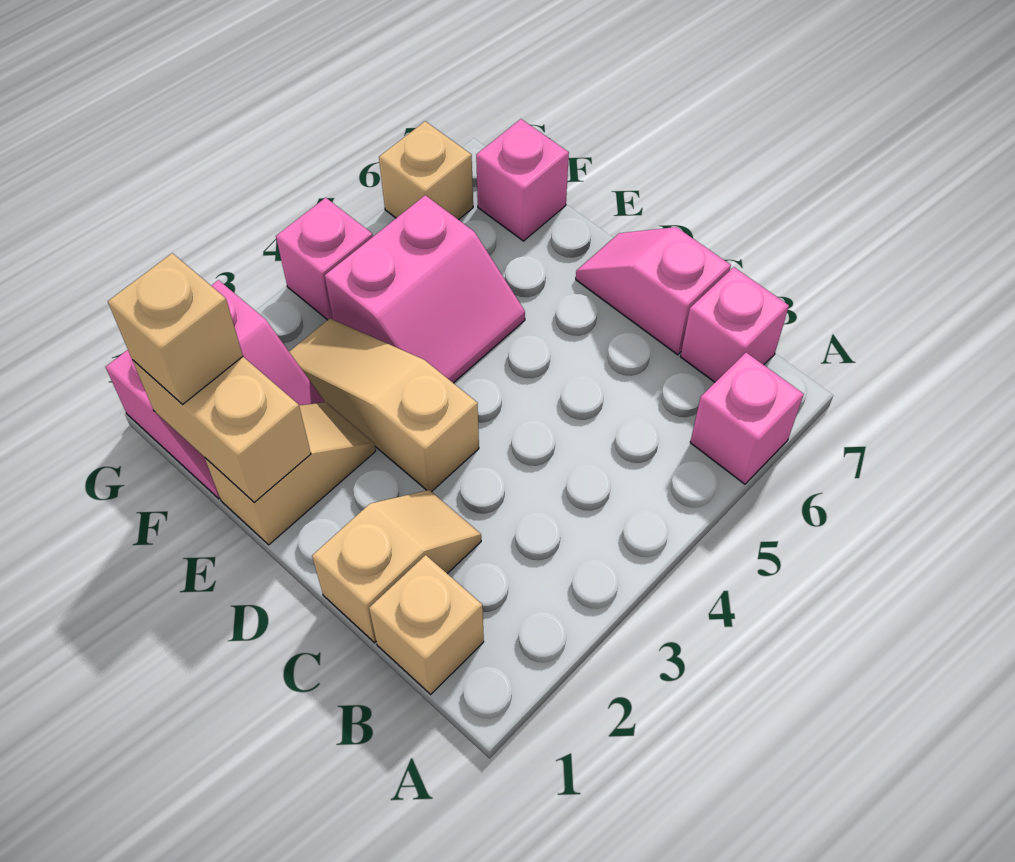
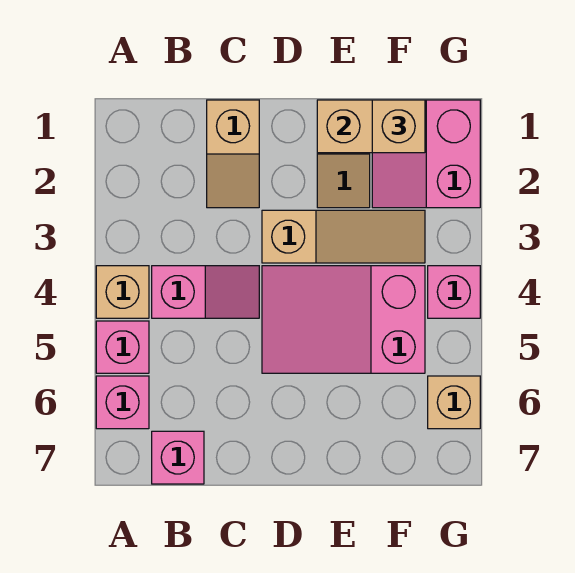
tan brick B1 level 1 -> tan brick A4 level 1
pink slope C7:D7 level 1 top C -> pink slope B4:C4 level 1 top B
pink slope E4:F5 level 1 top F -> pink slope D4:F5 level 1 top F
pink brick F7 level 1 -> pink brick A5 level 1

